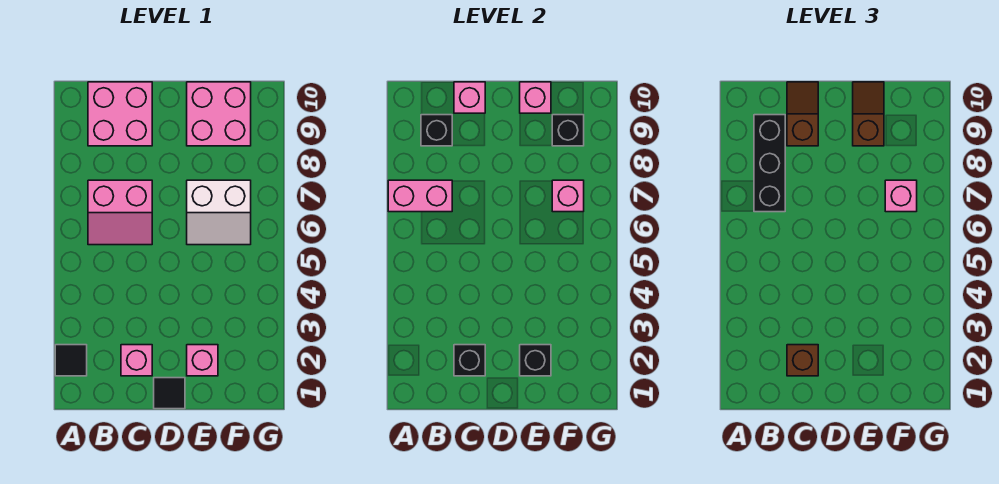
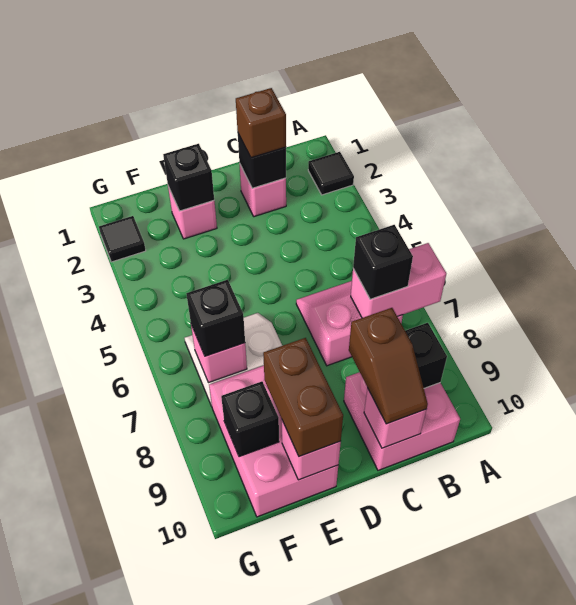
black brick B7:B9 level 3 -> black brick B7 level 3
black tile D1 level 1 -> black tile G2 level 1
pink brick E9:F10 level 1 -> pink brick E8:F10 level 1
brown slope E9:E10 level 3 top 9 -> brown brick E9:E10 level 3
pink brick F7 level 3 -> black brick F7 level 3

